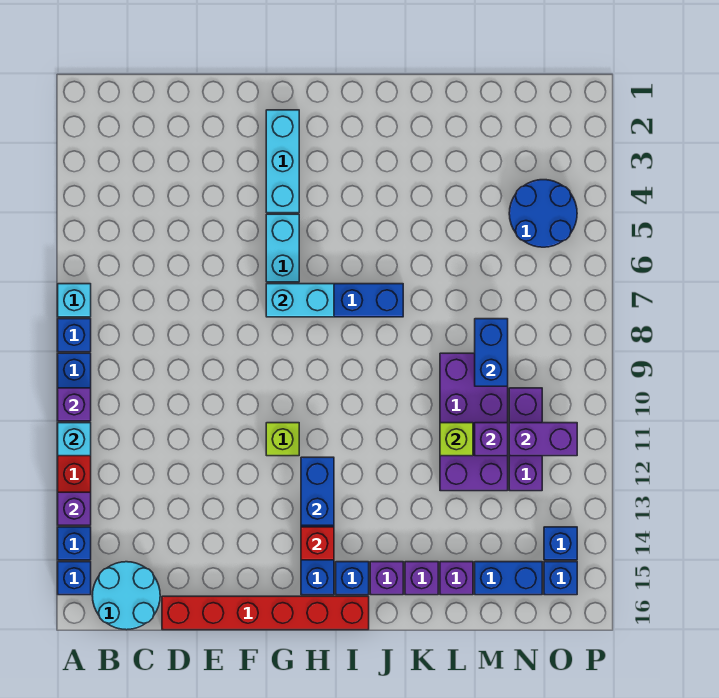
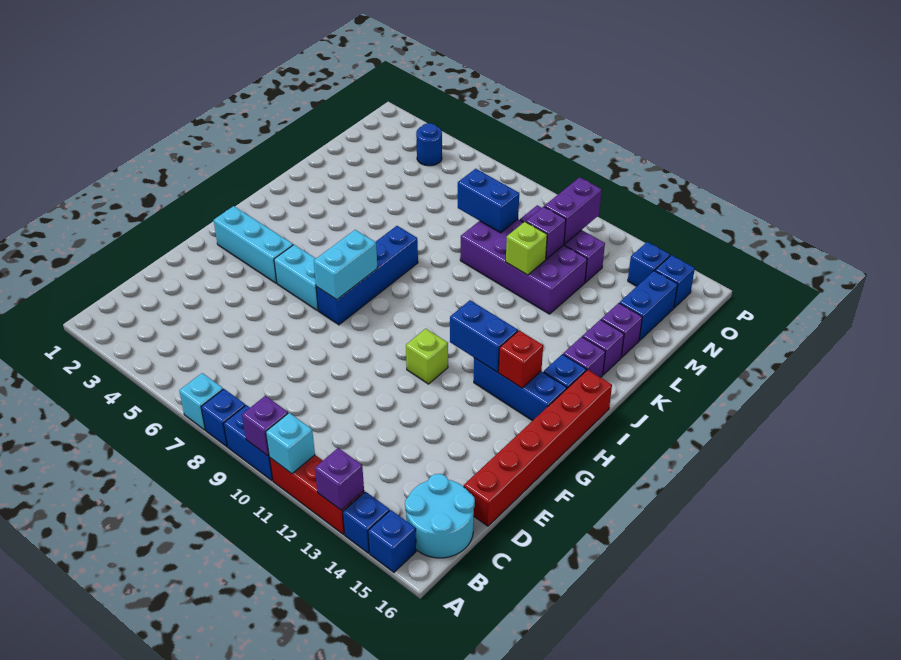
blue round brick N4:O5 level 1 -> blue round brick O4 level 1

